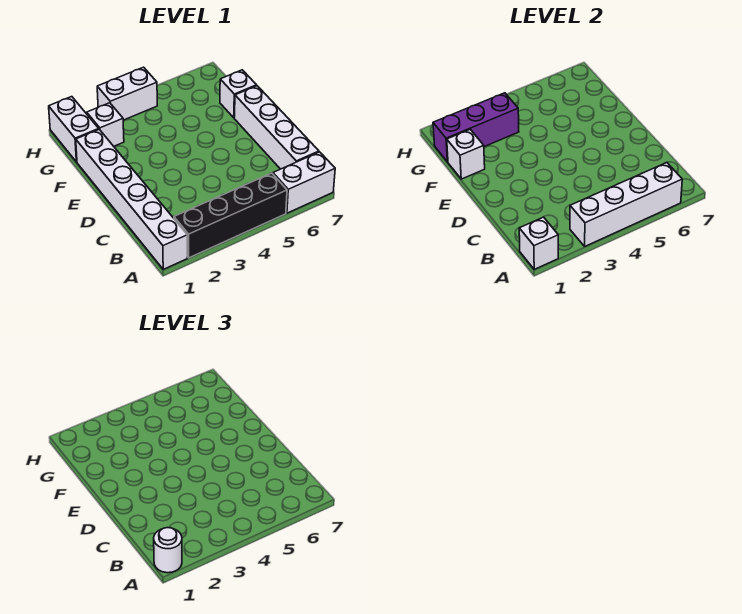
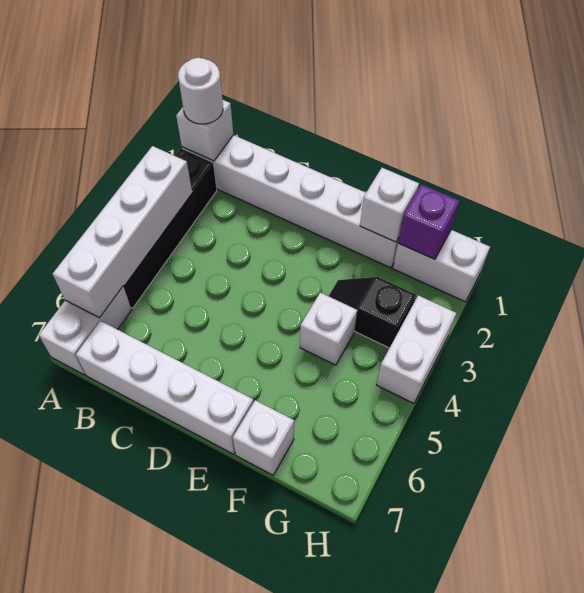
none -> black slope F3:G3 level 1 top G
purple brick G1:G3 level 2 -> purple brick G1 level 2
white brick G2 level 1 -> white brick F4 level 1

